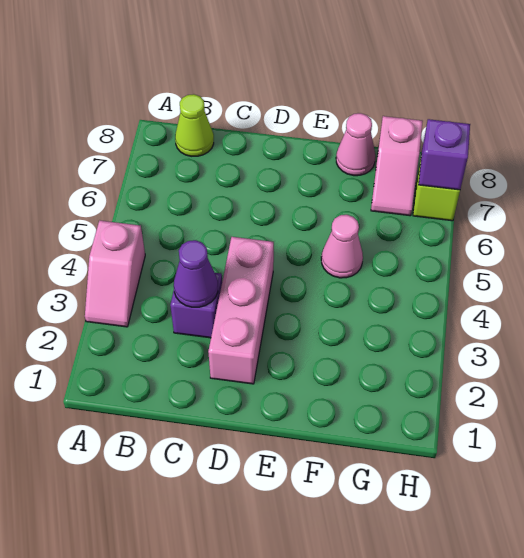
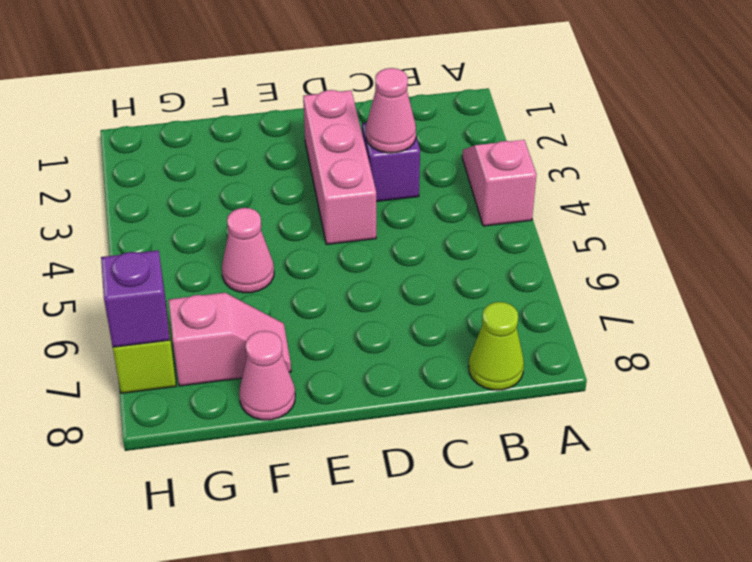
purple cone C3 level 2 -> pink cone C3 level 2
pink slope G7:G8 level 1 top 8 -> pink slope F7:G7 level 1 top G

